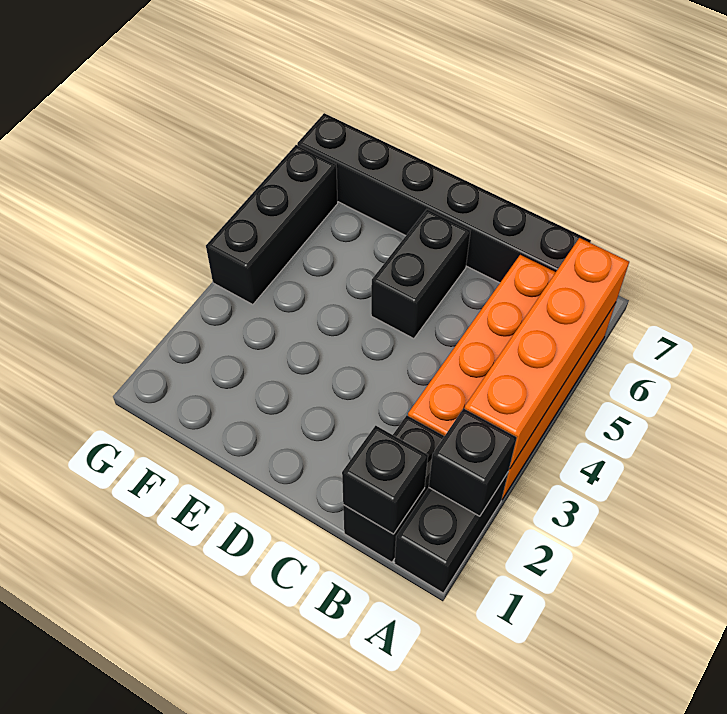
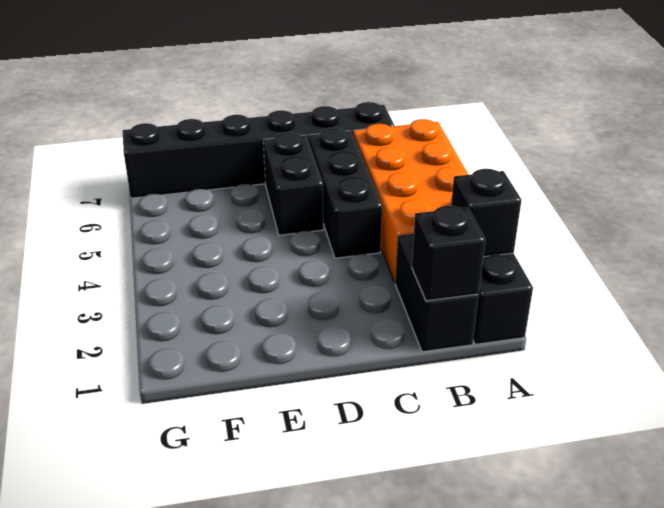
orange brick A3:A6 level 2 -> none
black brick G4:G6 level 1 -> black brick C4:C6 level 1

